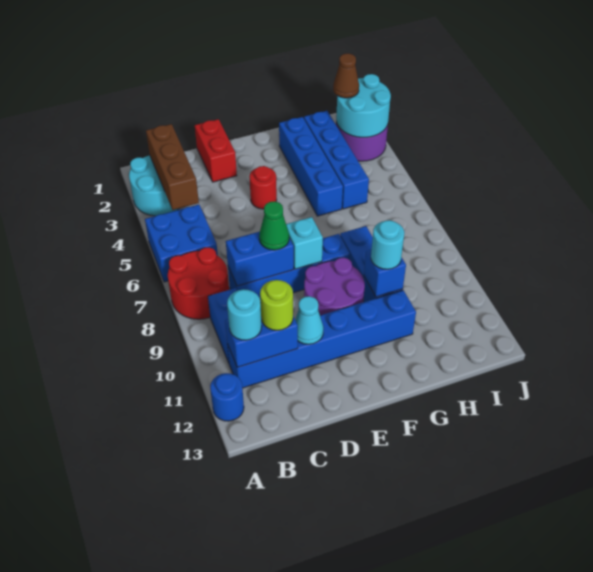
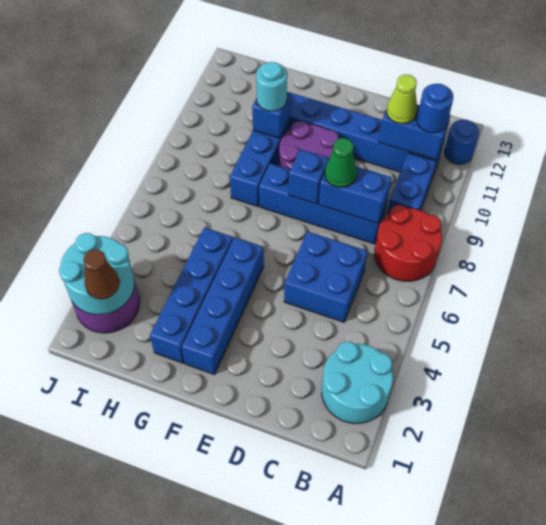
blue brick A5:B6 level 1 -> blue brick C5:D6 level 1
brown brick B2:B4 level 2 -> none
cyan round brick B11 level 3 -> blue round brick B11 level 3
lime round brick C11 level 3 -> lime cone C11 level 3
red brick D1:D2 level 1 -> none
cyan cone D11 level 2 -> none
red round brick E4 level 1 -> none
cyan brick E8 level 2 -> blue brick E8 level 2
blue brick H2:H5 level 1 -> blue brick F2:F5 level 1

